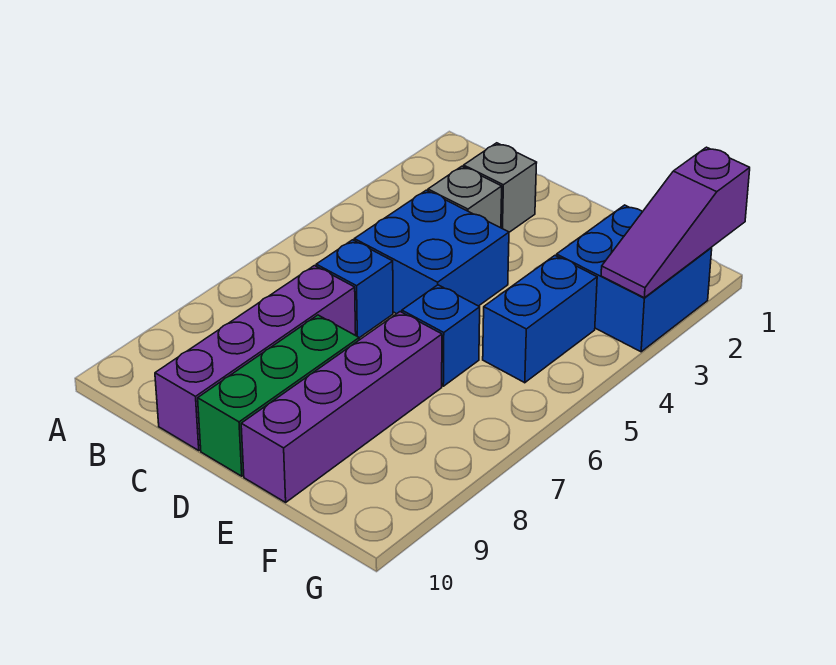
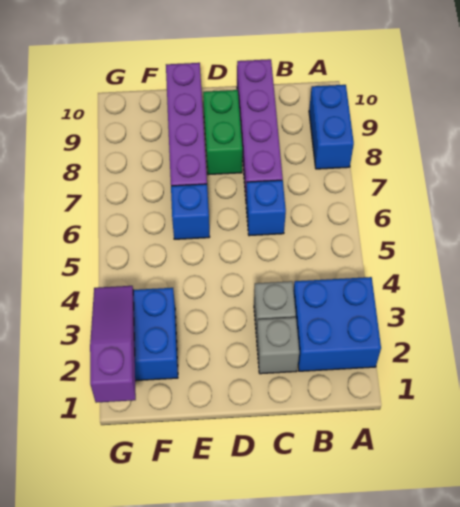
blue brick C4:D5 level 1 -> blue brick A2:B3 level 1
green brick D8:D10 level 1 -> green brick D8:D9 level 1
blue brick F4:F5 level 1 -> blue brick A8:A9 level 1

